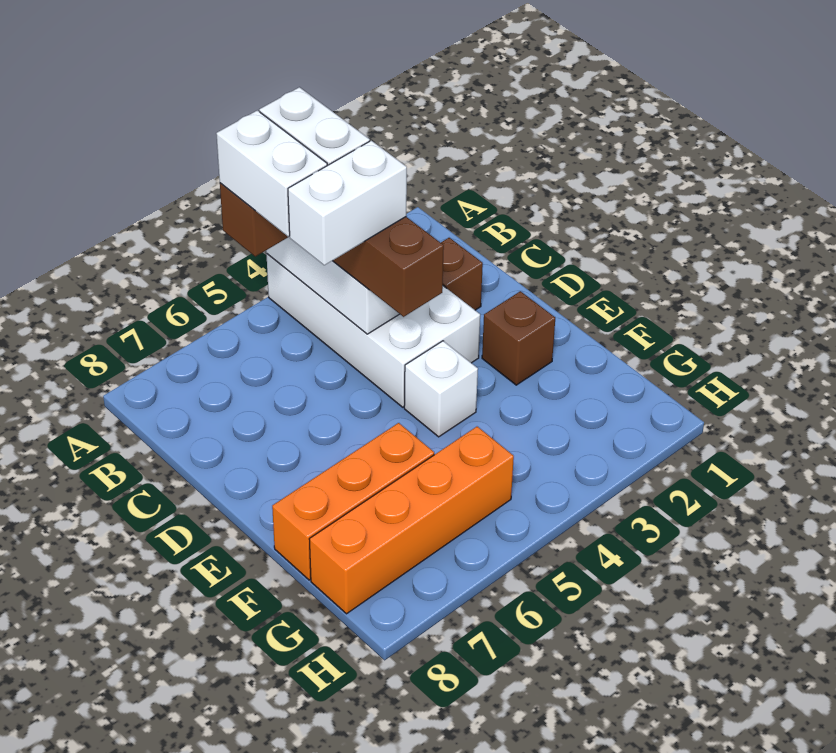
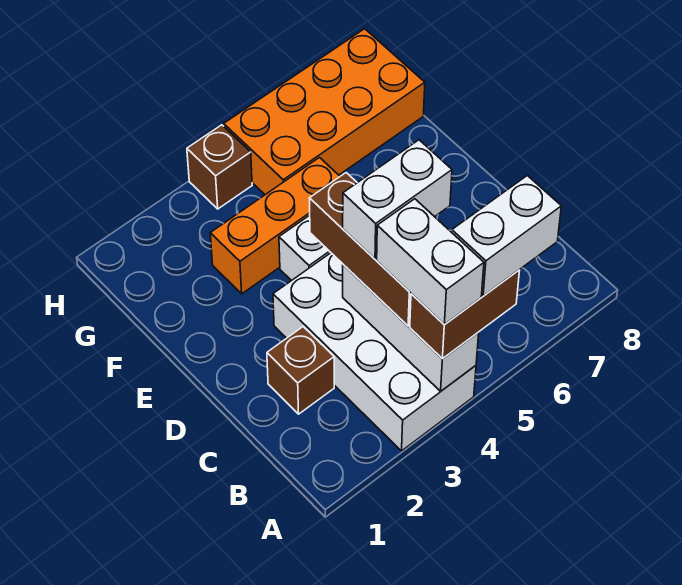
white brick A5:B5 level 4 -> white brick A5:A6 level 4
brown brick E2 level 1 -> brown brick H4 level 1
orange brick F6:F8 level 1 -> orange brick F3:F5 level 1
orange brick G5:G8 level 1 -> orange brick G5:H8 level 1

